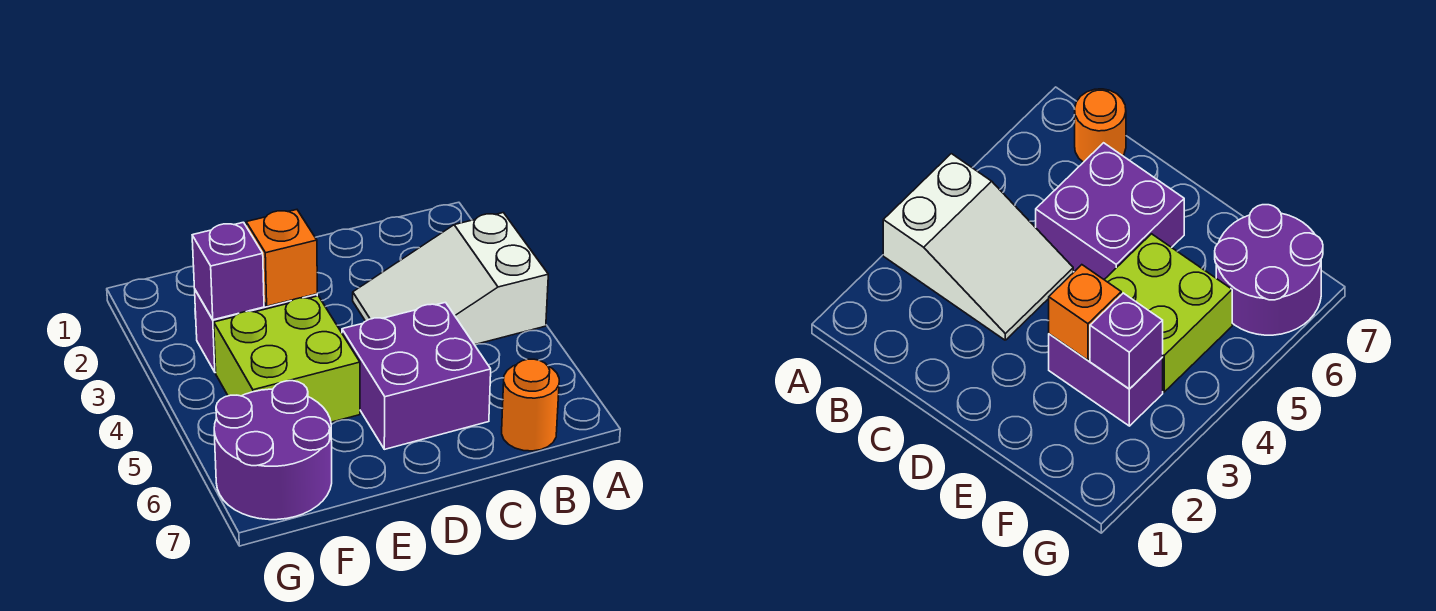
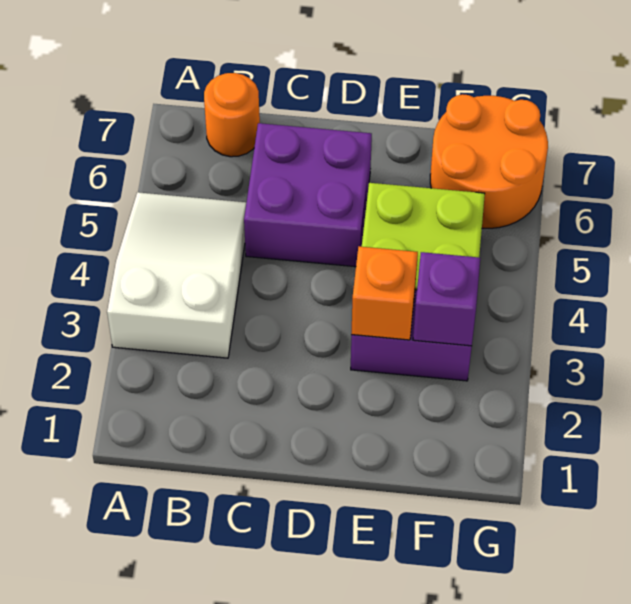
white slope A3:C4 level 1 top A -> white slope A3:B5 level 1 top 3
purple round brick F6:G7 level 1 -> orange round brick F6:G7 level 1

